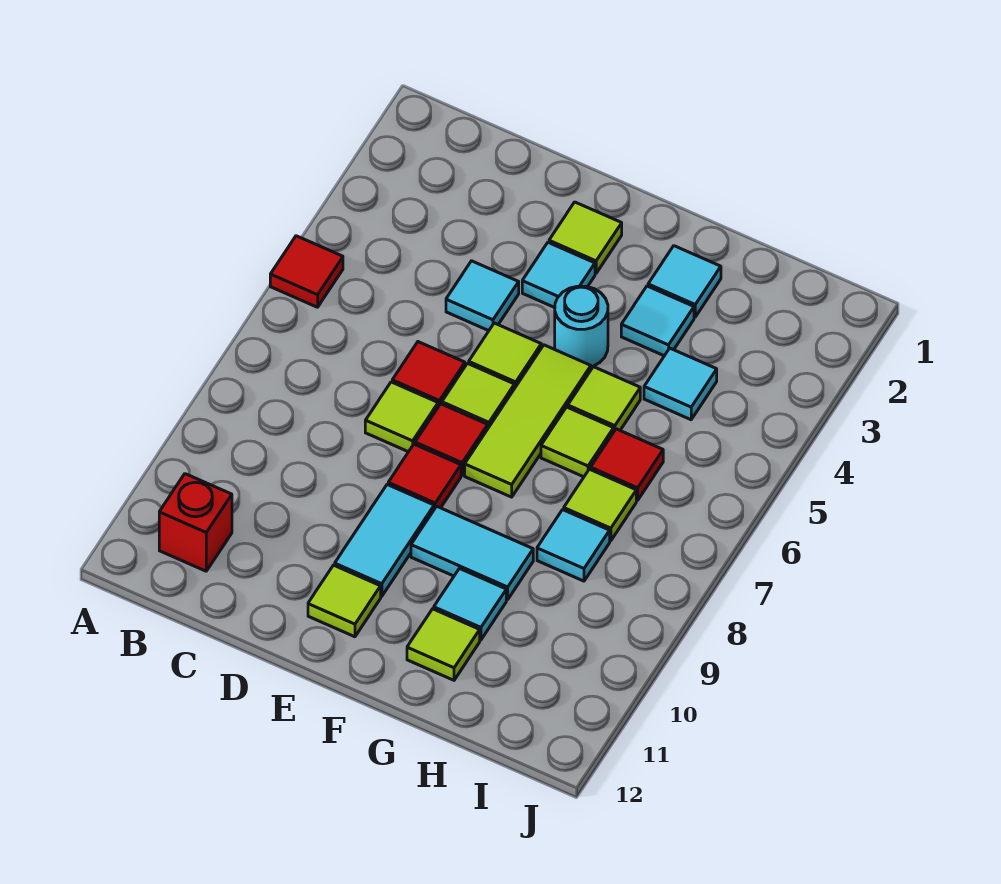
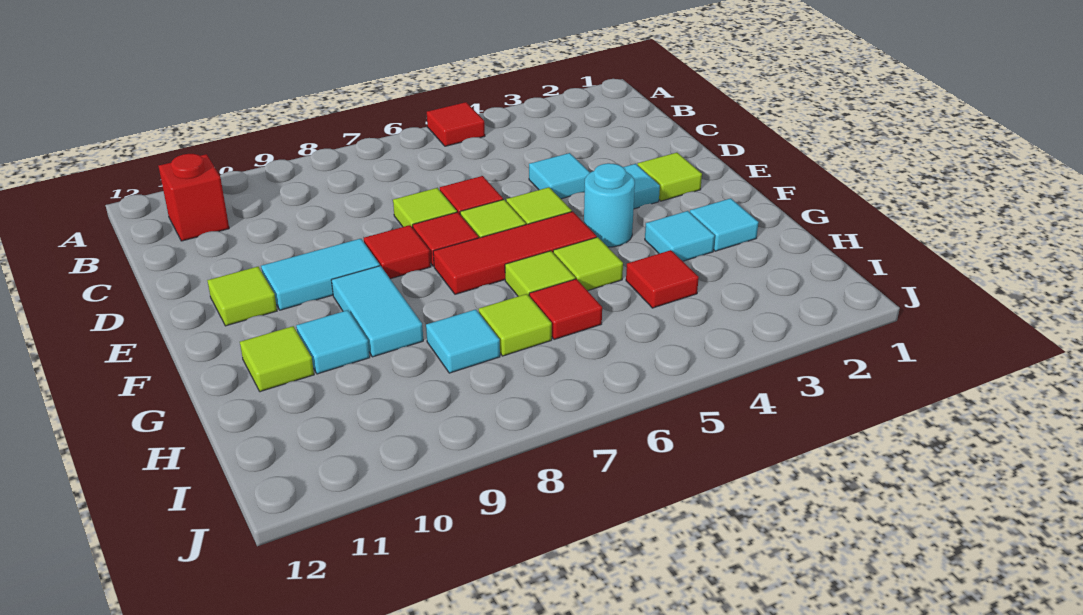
lime tile F5:F7 level 1 -> red tile F5:F7 level 1
cyan tile H4 level 1 -> red tile H4 level 1

